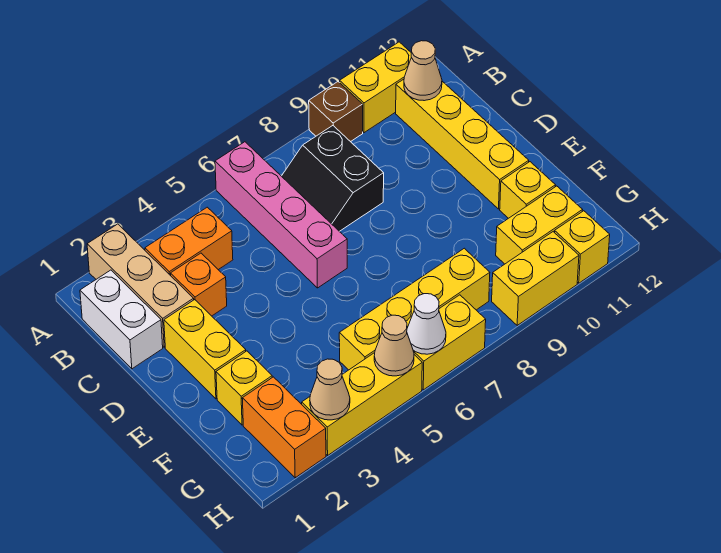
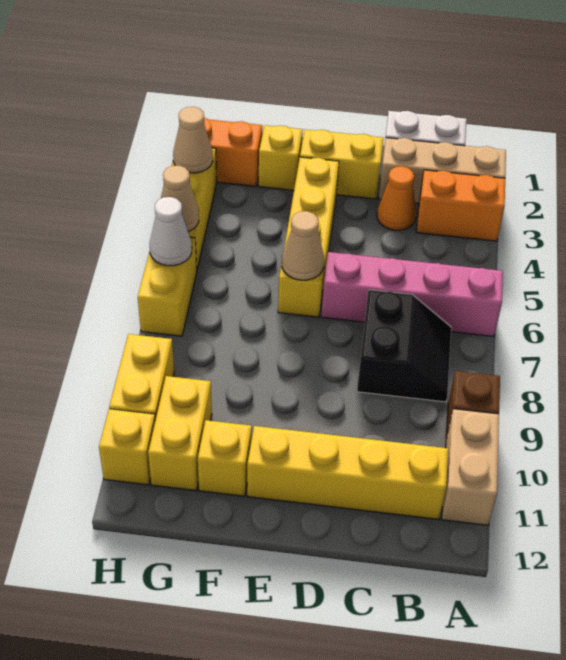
yellow brick A10:A11 level 1 -> tan brick A10:A11 level 1
orange brick B3:B4 level 1 -> orange brick A3:B3 level 1
black slope B7:C8 level 1 top 8 -> black slope B7:C8 level 1 top C
tan cone B11 level 2 -> tan cone E6 level 2
orange brick C3 level 1 -> orange cone C3 level 1
yellow brick G5:G8 level 1 -> yellow brick E3:E6 level 1

